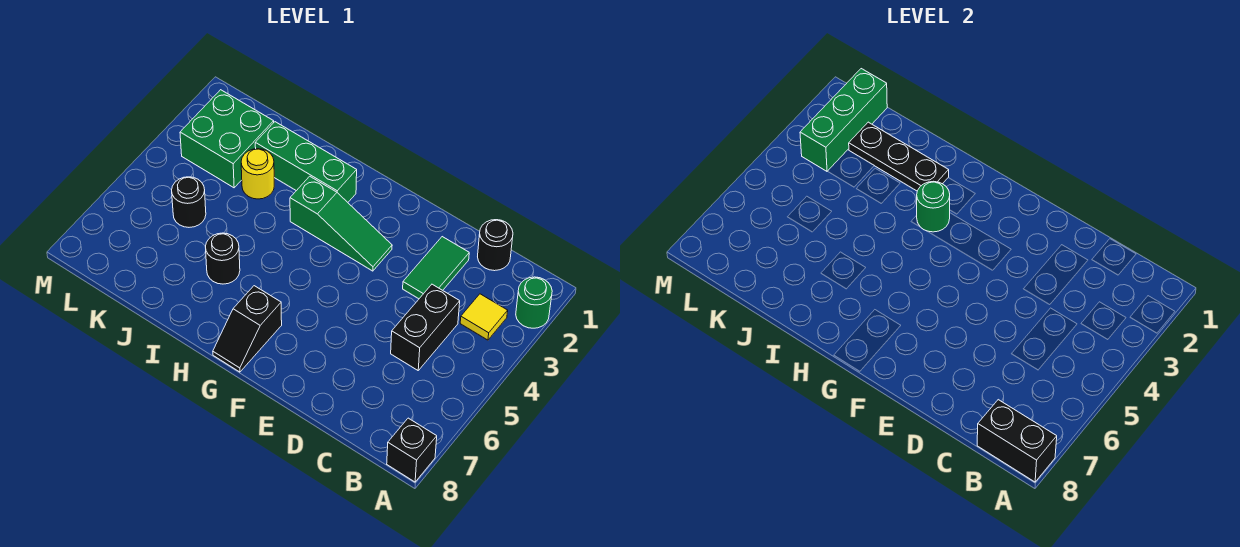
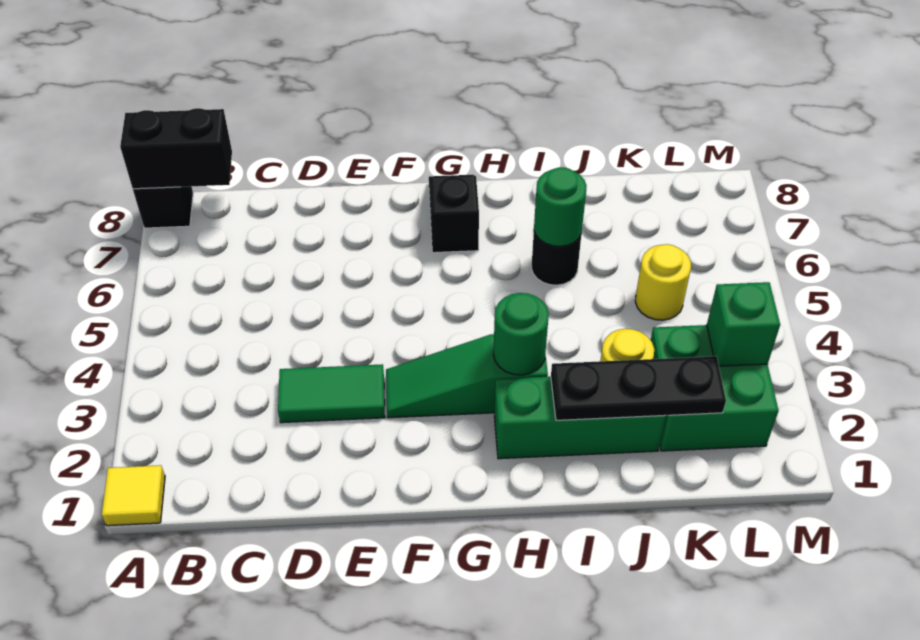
green round brick A2 level 1 -> green round brick I6 level 2
yellow tile B3 level 1 -> yellow tile A1 level 1
black round brick C1 level 1 -> none
black brick C4:C5 level 1 -> none
green tile D2:D3 level 1 -> green tile D3:E3 level 1
black round brick K5 level 1 -> yellow round brick K5 level 1
green brick L1:L3 level 2 -> green brick L3 level 2

